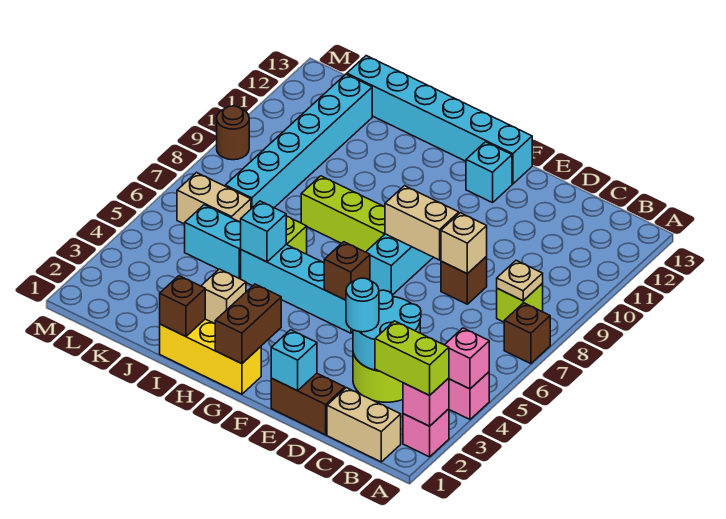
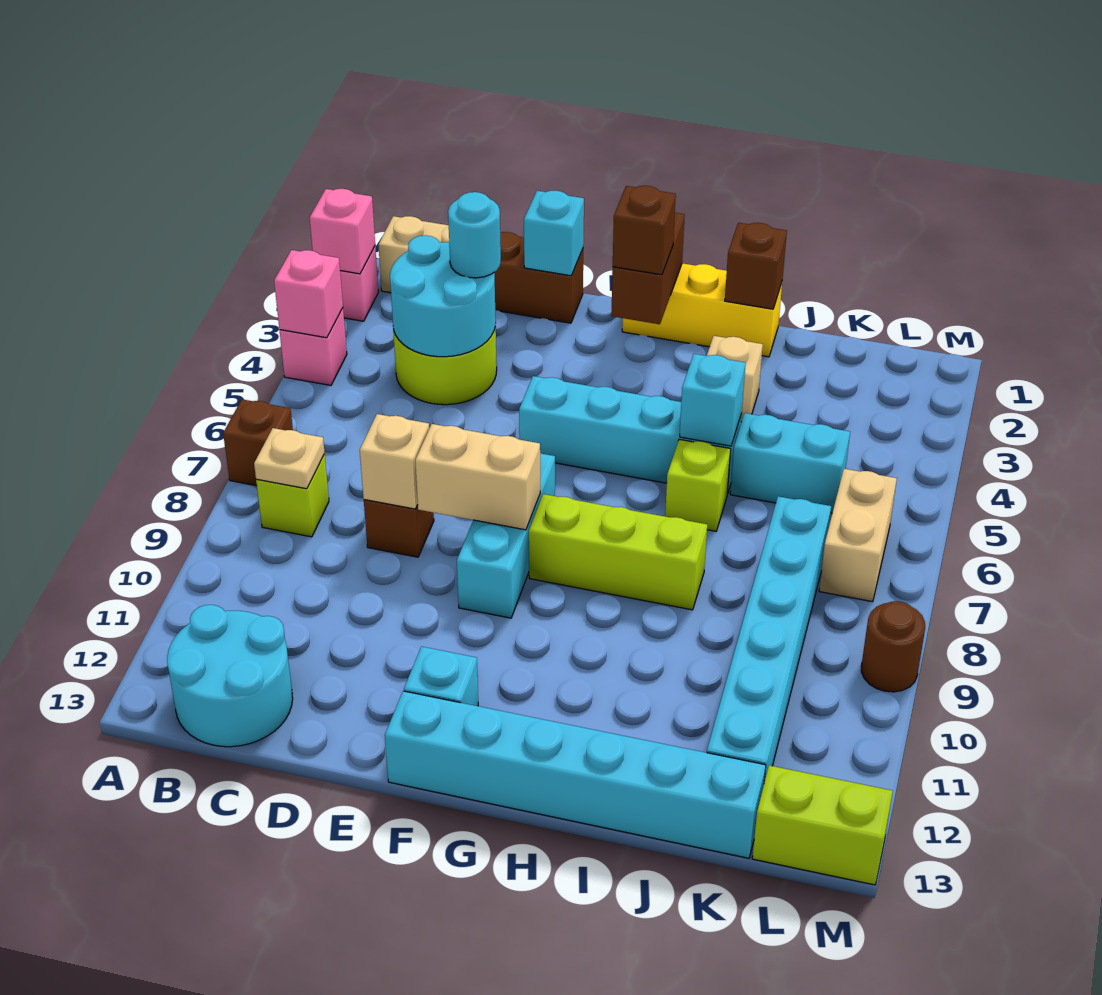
lime brick A2:B2 level 3 -> lime brick L13:M13 level 1
none -> cyan round brick B12:C13 level 1
brown brick F5 level 2 -> brown brick G2 level 3
tan brick K6:L6 level 1 -> tan brick L6:L7 level 1

